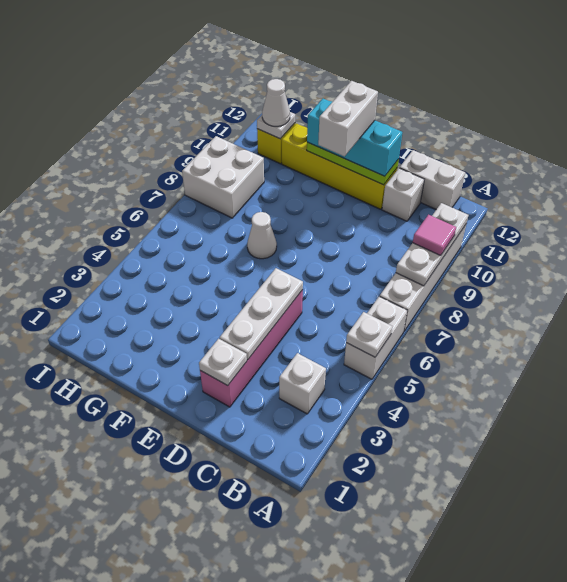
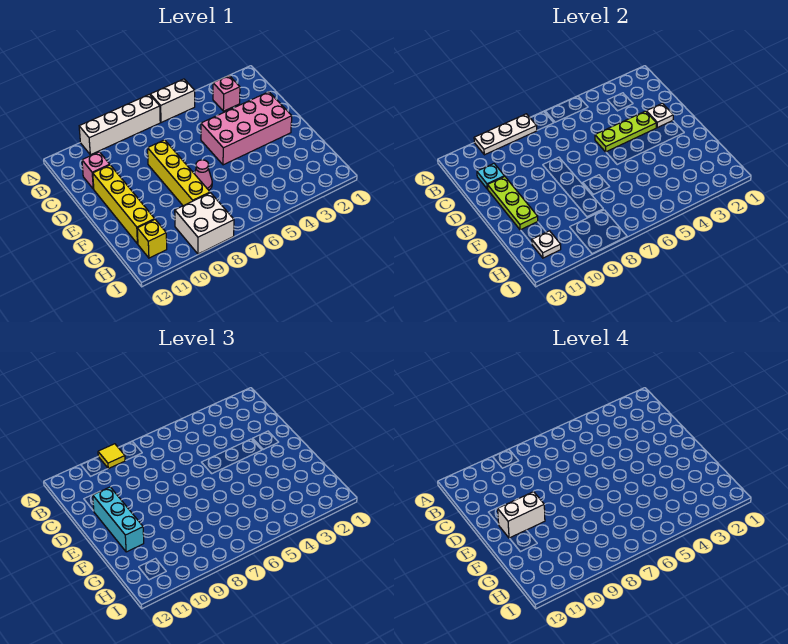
white plate A5 level 2 -> none
pink tile A9 level 3 -> yellow tile A9 level 3
white brick B3 level 1 -> pink brick B3 level 1
white brick B12:C12 level 1 -> none
white brick C11 level 1 -> pink brick C11 level 1
none -> cyan plate C11 level 2
pink brick D2:D5 level 1 -> pink brick D2:E5 level 1
white plate D3:D5 level 2 -> lime plate D3:D5 level 2
none -> yellow brick D8:G8 level 1
white cone F7 level 1 -> pink cone F7 level 1
white cone H11 level 3 -> none

